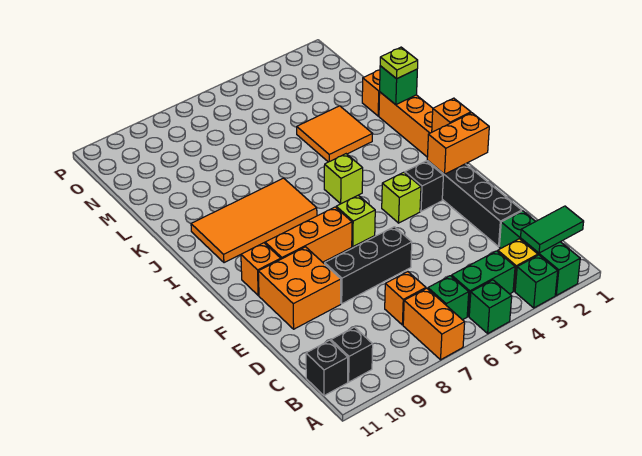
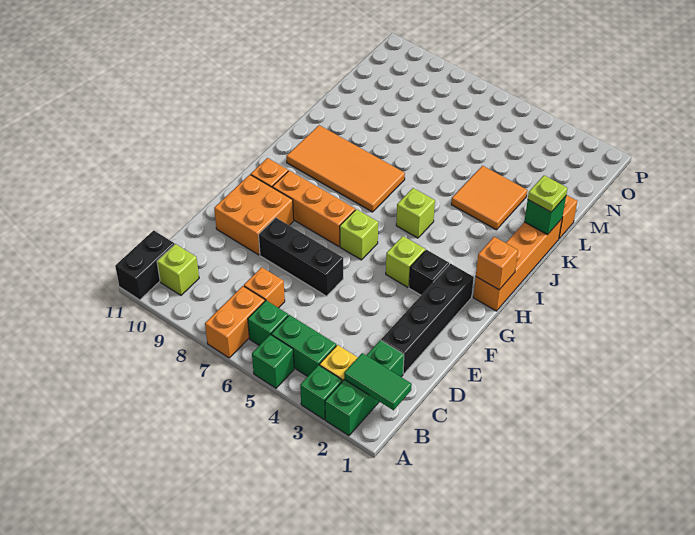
black brick B10 level 1 -> lime brick B10 level 1
black brick B11 level 1 -> black brick A11:B11 level 1
orange brick G1:G2 level 2 -> none

